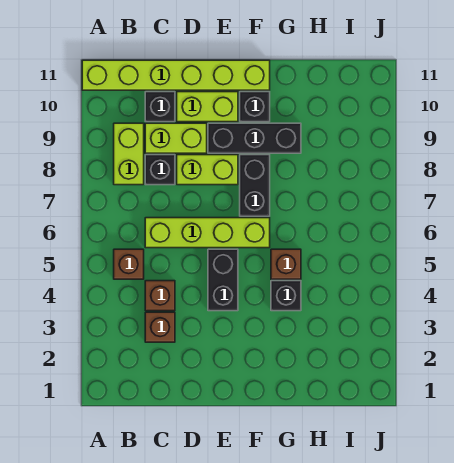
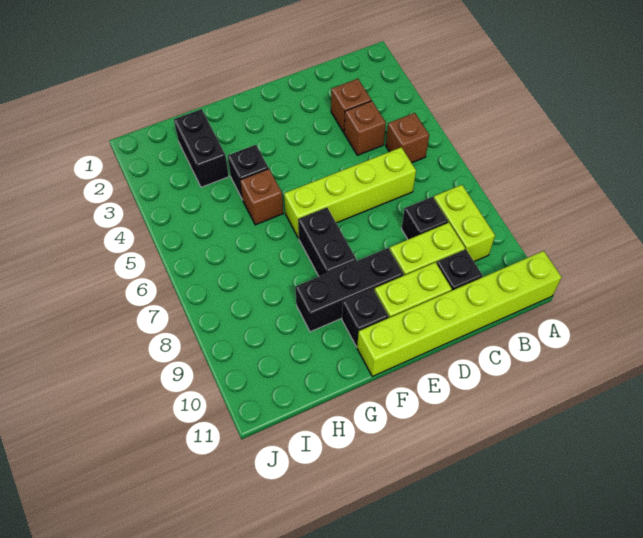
lime brick D8:E8 level 1 -> none
black brick E4:E5 level 1 -> black brick H2:H3 level 1

